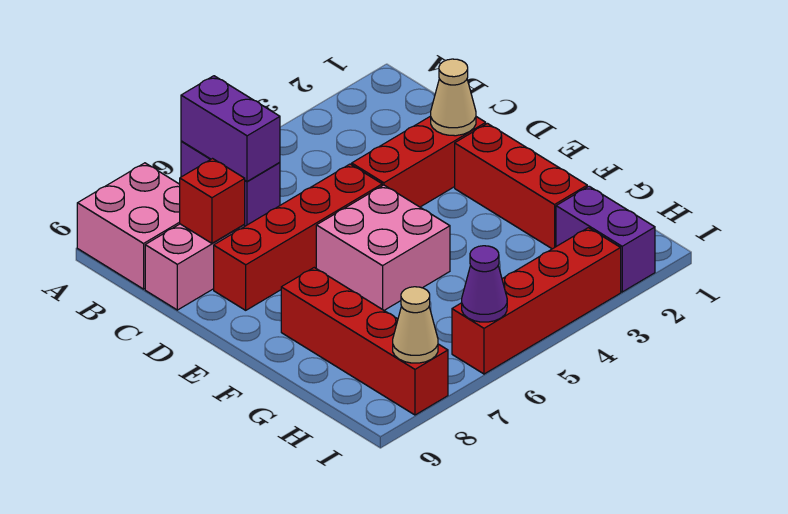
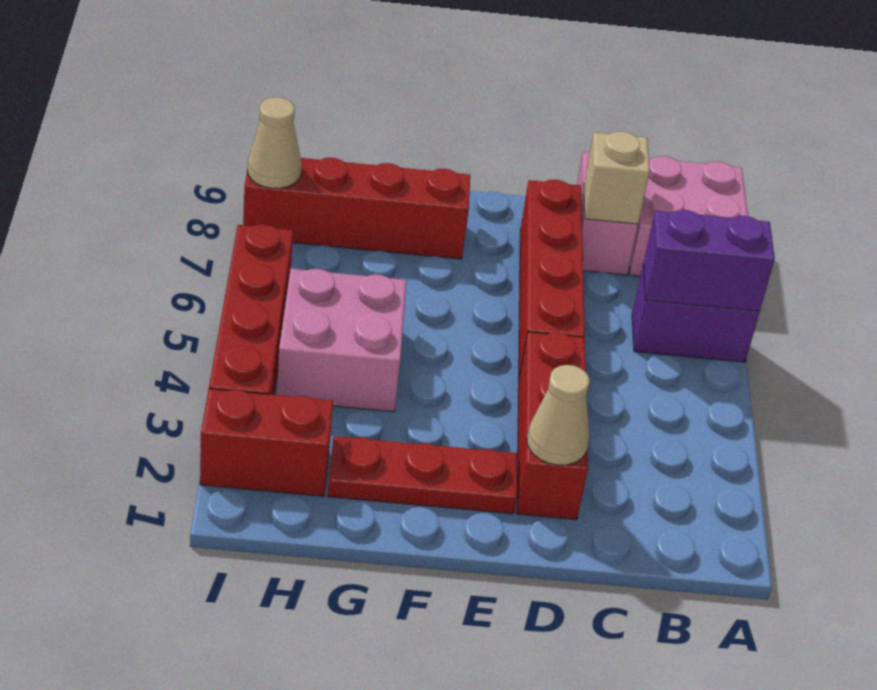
red brick C8 level 2 -> tan brick C8 level 2
red brick E2:G2 level 1 -> red plate E2:G2 level 1
pink brick E5:F6 level 1 -> pink brick G4:H5 level 1
purple brick H2:I2 level 1 -> red brick H2:I2 level 1
purple cone I6 level 2 -> none

